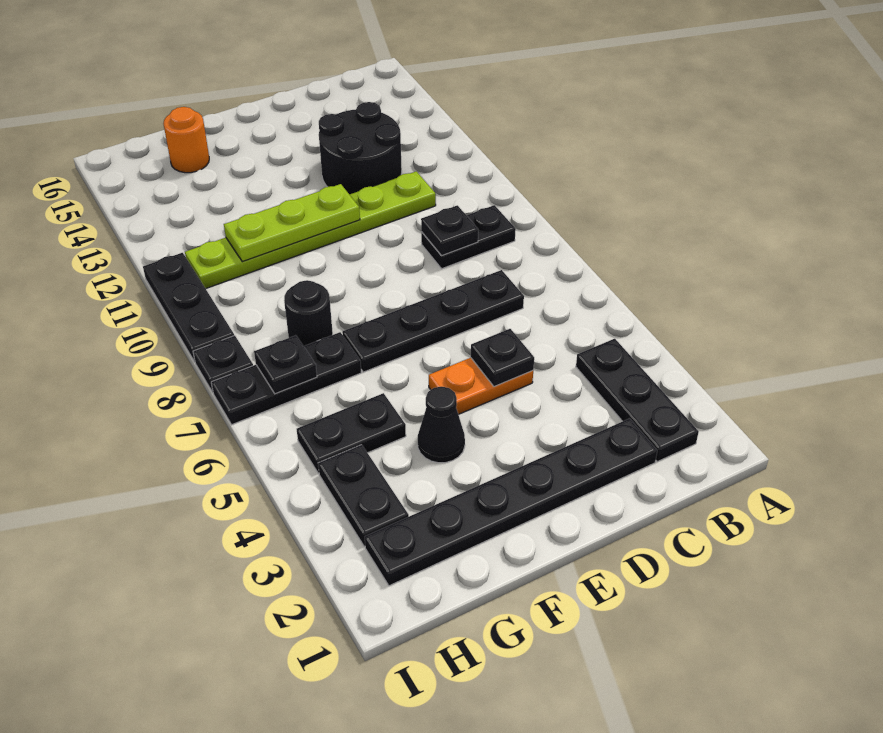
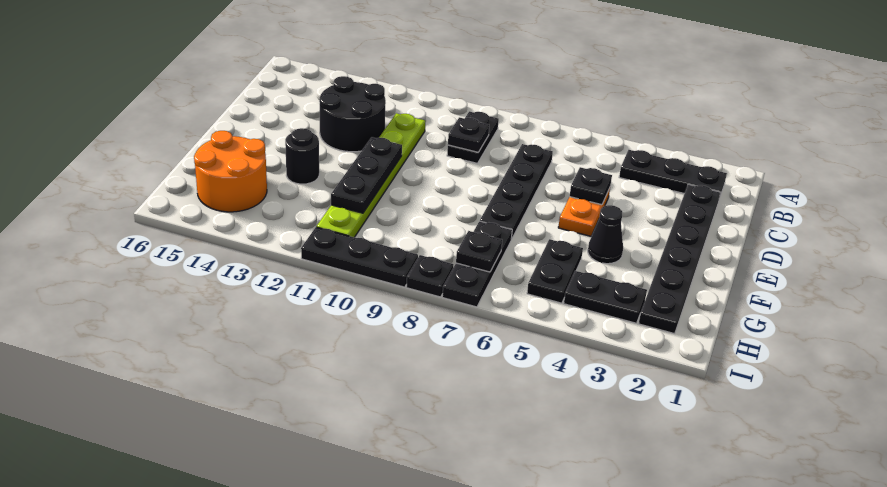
lime plate E11:G11 level 2 -> black plate E11:G11 level 2
black round brick G8 level 1 -> black round brick F13 level 1
orange round brick G15 level 1 -> orange round brick G14:H15 level 1

